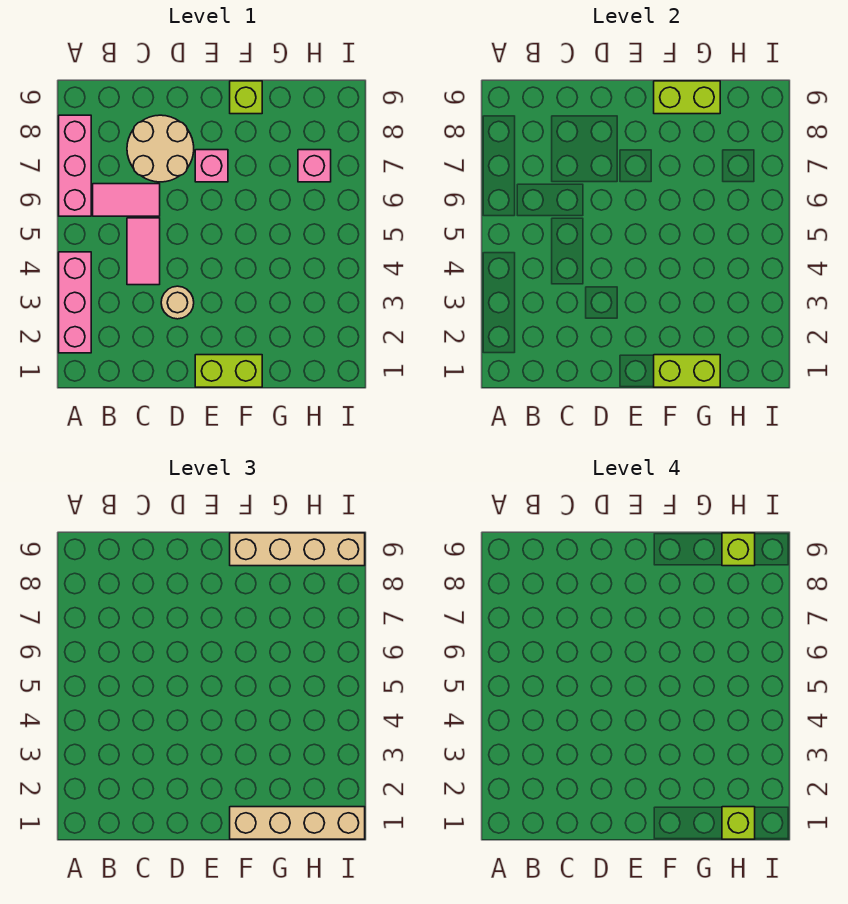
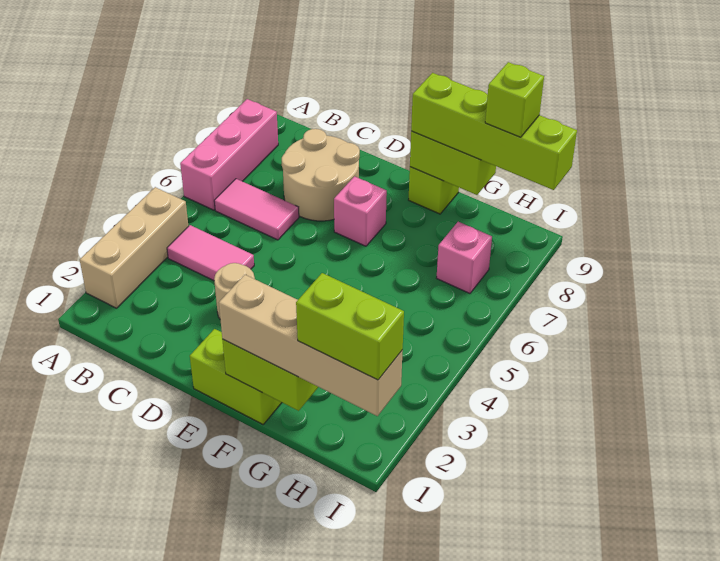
pink brick A2:A4 level 1 -> tan brick A2:A4 level 1
pink tile C4:C5 level 1 -> pink tile B4:C4 level 1
tan brick F9:I9 level 3 -> lime brick F9:I9 level 3
lime brick H1 level 4 -> lime brick H1:I1 level 4

